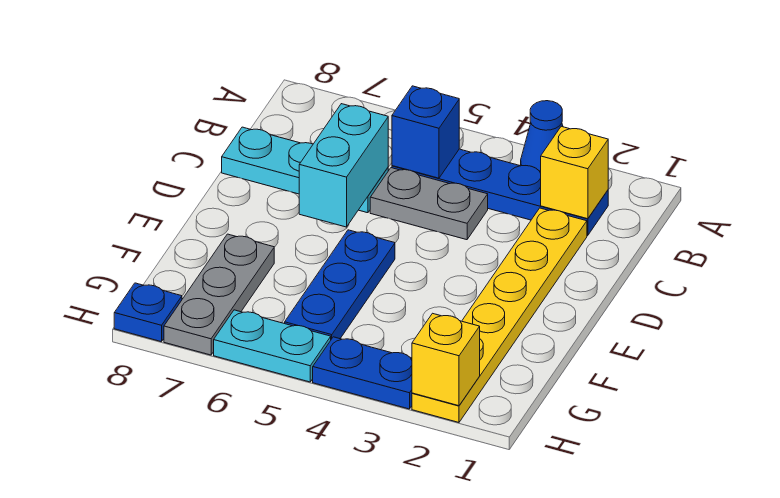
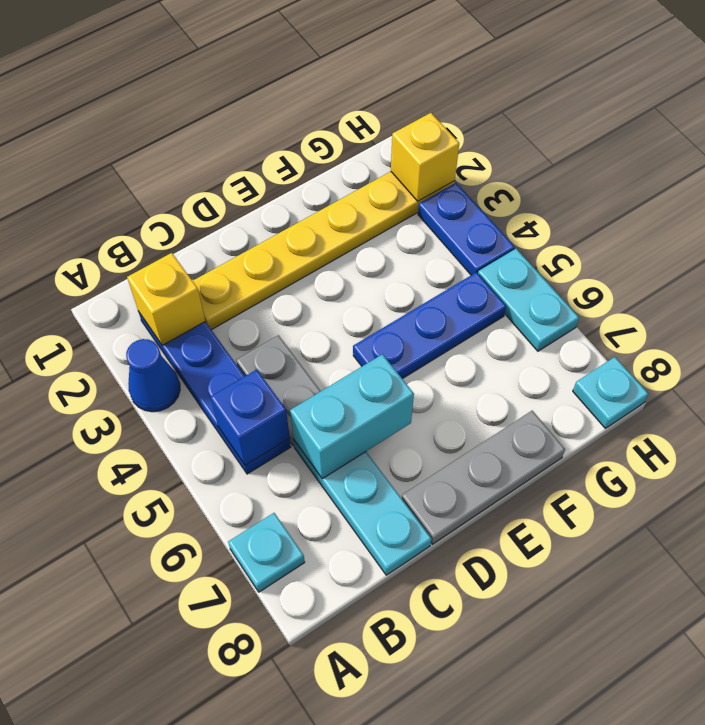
none -> cyan plate A7 level 1
grey plate F7:H7 level 1 -> grey plate D8:F8 level 1
blue plate H8 level 1 -> cyan plate H8 level 1

